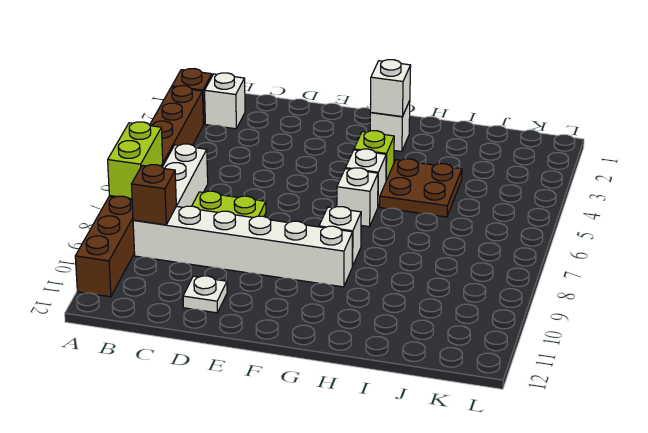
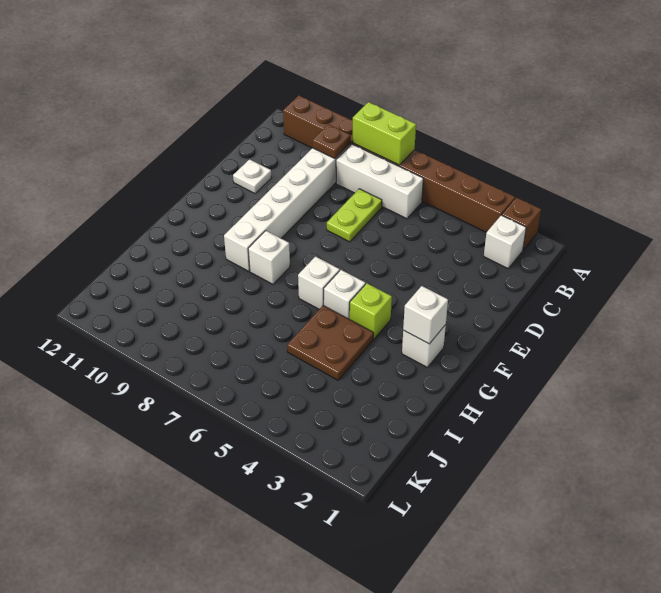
brown brick B9 level 2 -> brown plate B9 level 2

